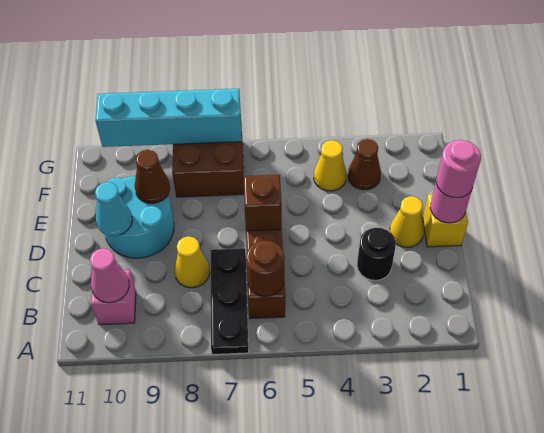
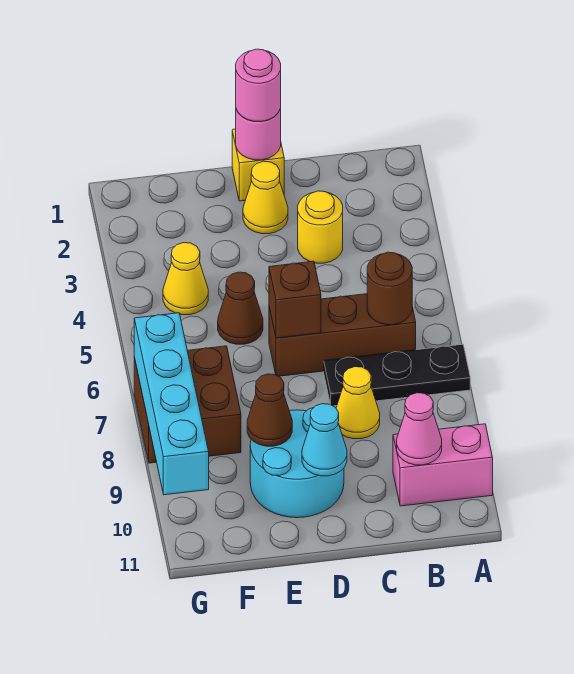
pink brick B10 level 1 -> pink brick A10:B10 level 1
black round brick C3 level 1 -> yellow round brick C3 level 1
brown cone F3 level 1 -> brown cone E5 level 1

